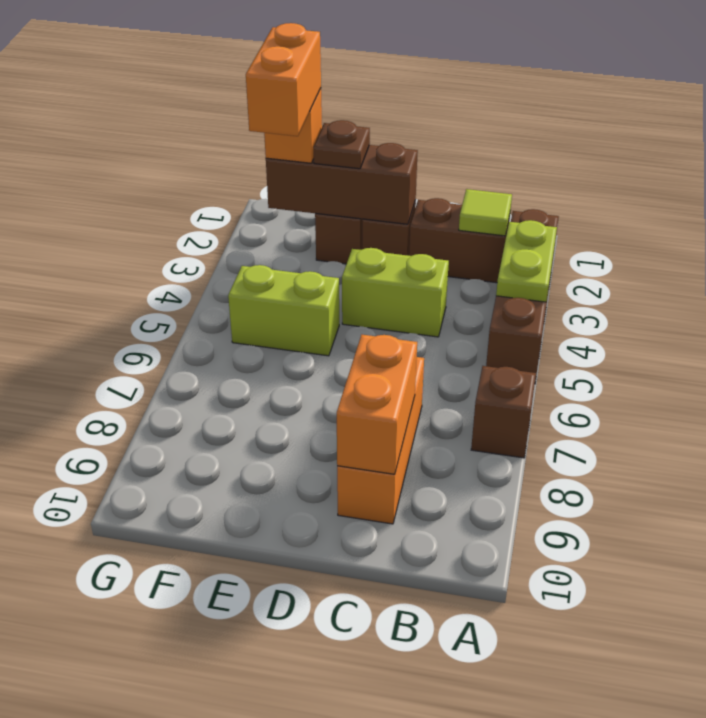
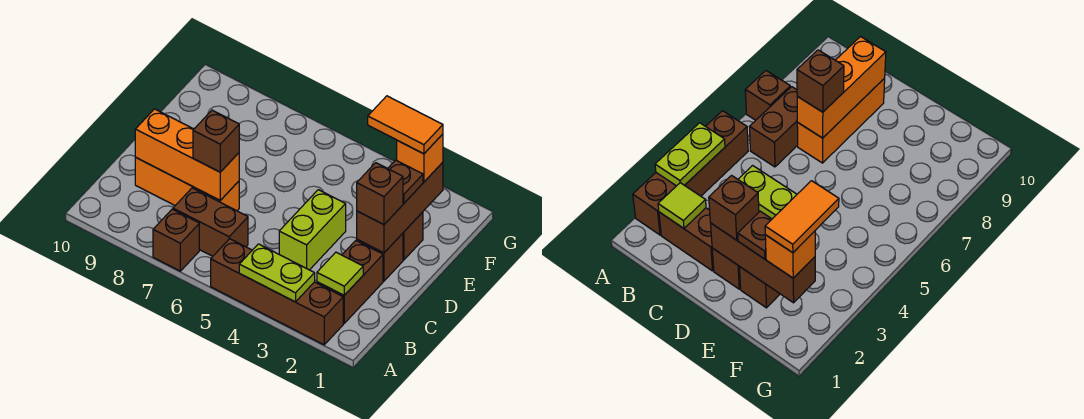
none -> brown brick B6:B7 level 1
none -> brown brick C7 level 3
orange brick C8:C9 level 2 -> orange brick C7:C9 level 2
none -> brown brick D2 level 3
lime brick E5:F5 level 1 -> none
orange brick F2:F3 level 4 -> orange tile F2:F3 level 4

